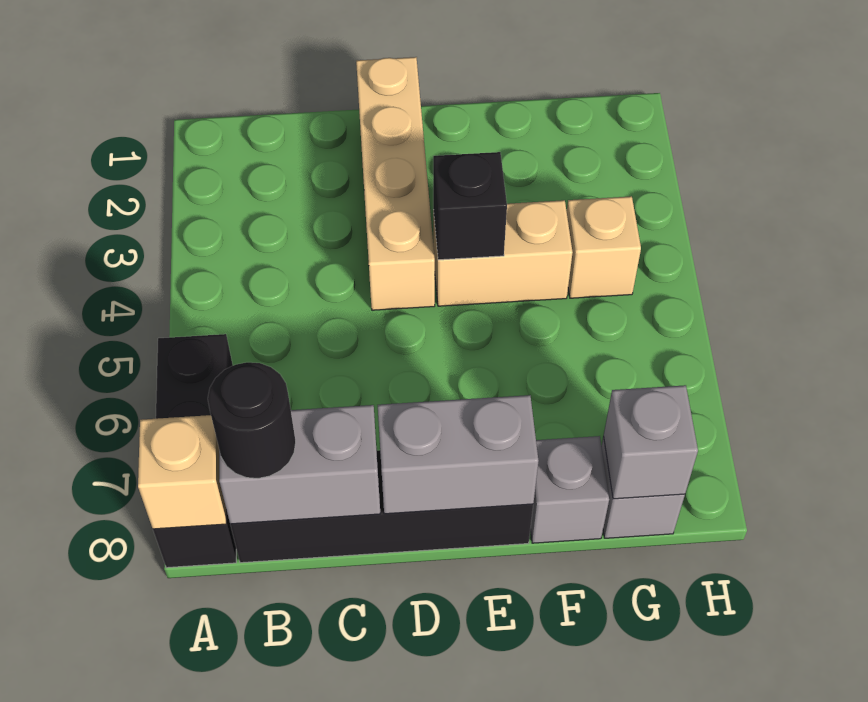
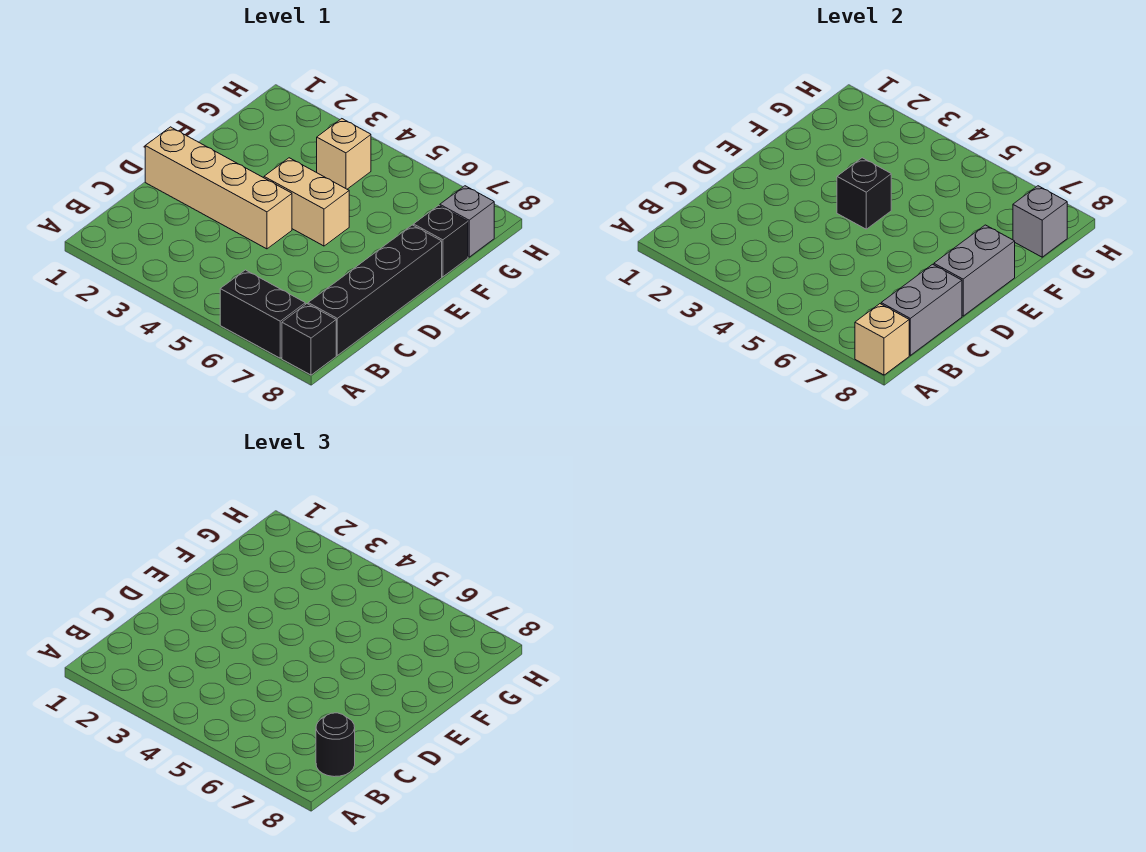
tan brick E4:F4 level 1 -> tan brick E4:E5 level 1
grey brick F8 level 1 -> black brick F8 level 1

